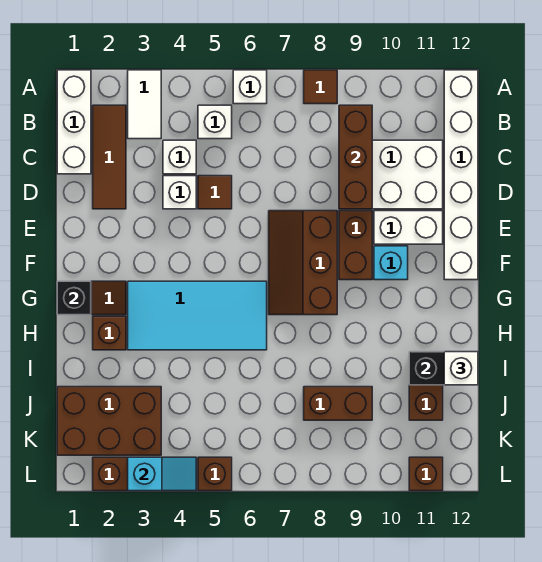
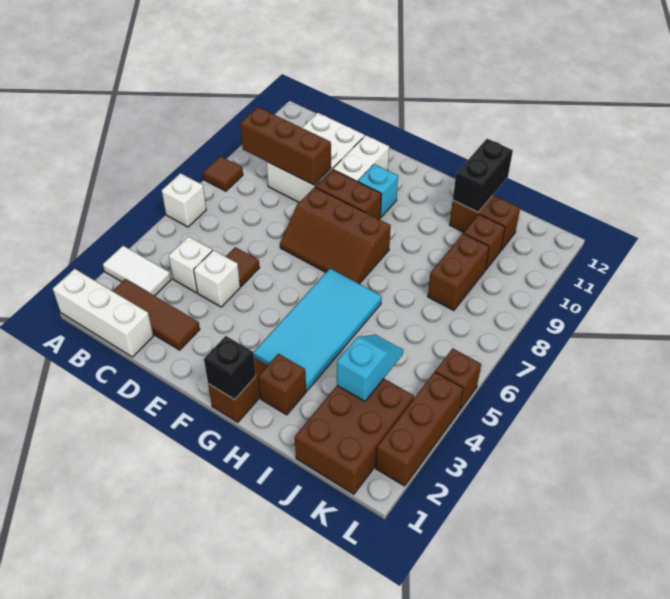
white brick A12:F12 level 1 -> none
white brick B5 level 1 -> none
white brick I12 level 3 -> none
cyan slope L3:L4 level 2 top 3 -> cyan slope J3:J4 level 2 top 3
brown brick L11 level 1 -> brown brick J10 level 1

